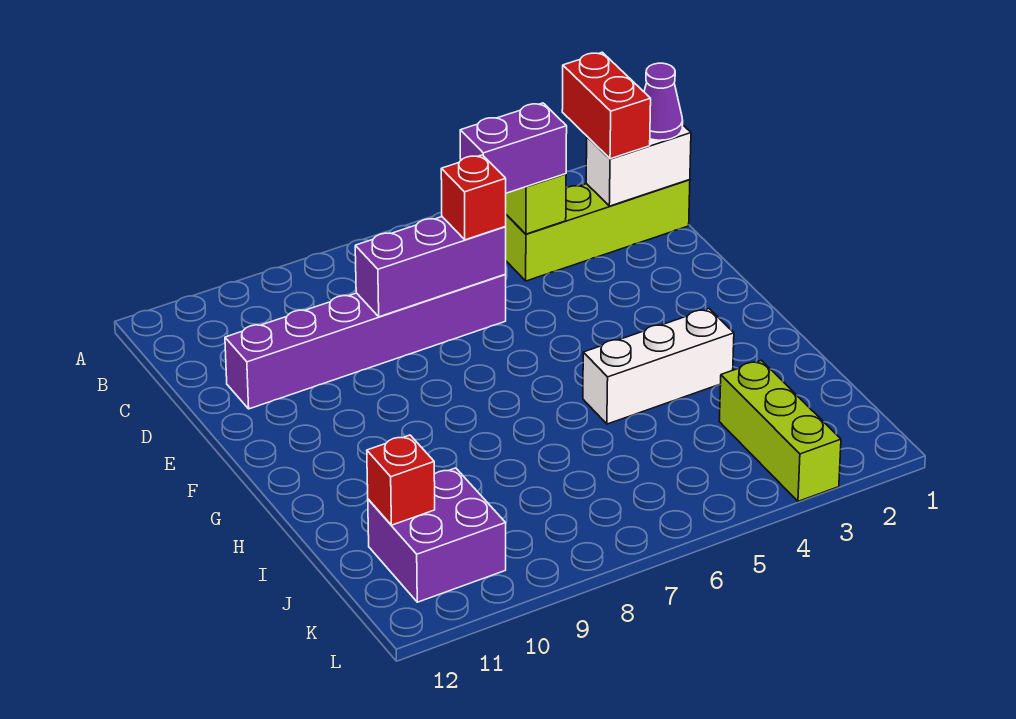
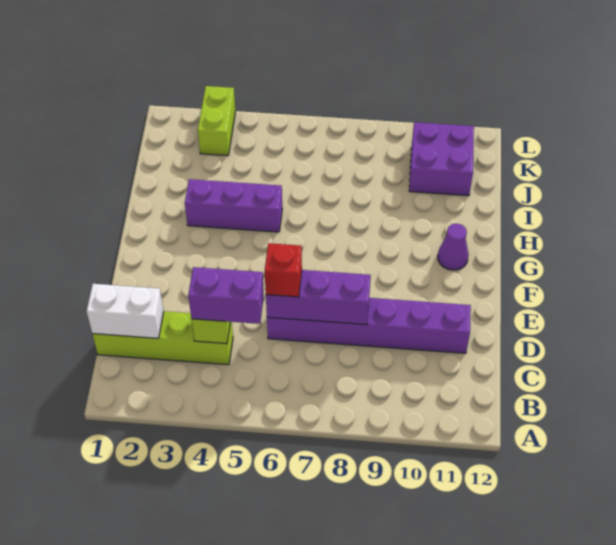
red brick B2:C2 level 3 -> none
purple cone C1 level 3 -> purple cone G11 level 1
white brick H3:H5 level 1 -> purple brick H3:H5 level 1
lime brick J3:L3 level 1 -> lime brick K3:L3 level 1
red brick J11 level 2 -> none

